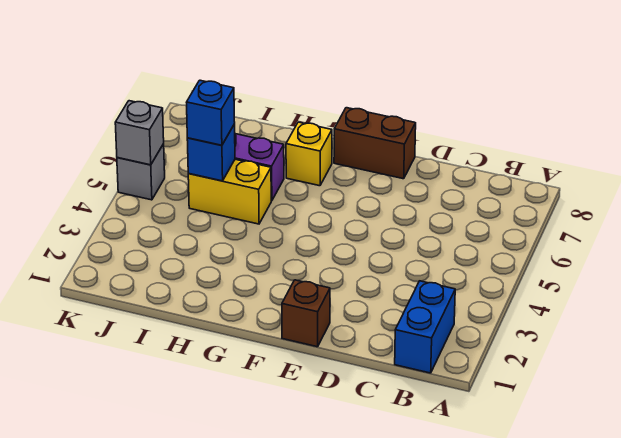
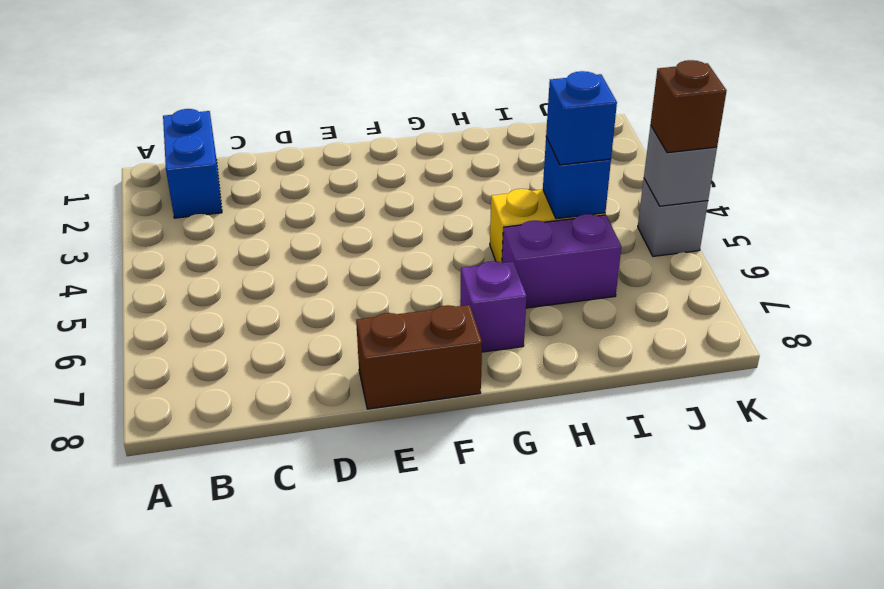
brown brick E1 level 1 -> brown brick K5 level 3
yellow brick G7 level 1 -> purple brick G7 level 1

